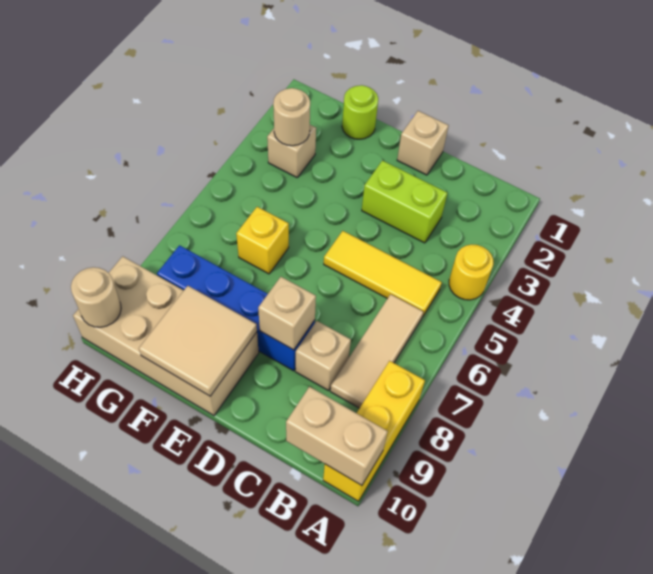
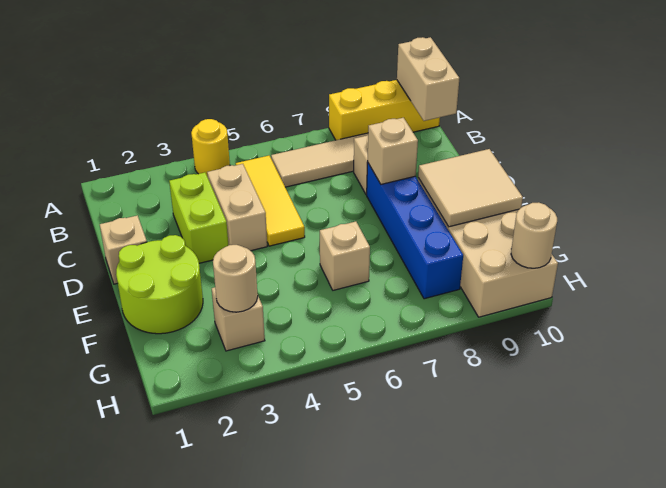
none -> tan brick C4:D4 level 1
lime round brick F1 level 1 -> lime round brick E1:F2 level 1
yellow brick F6 level 1 -> tan brick F6 level 1

